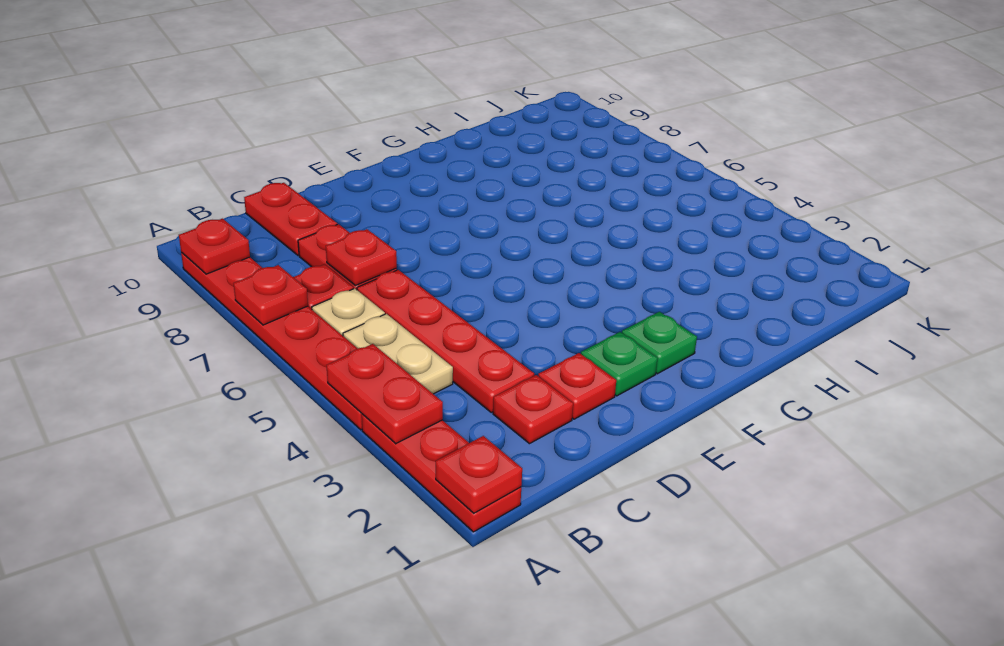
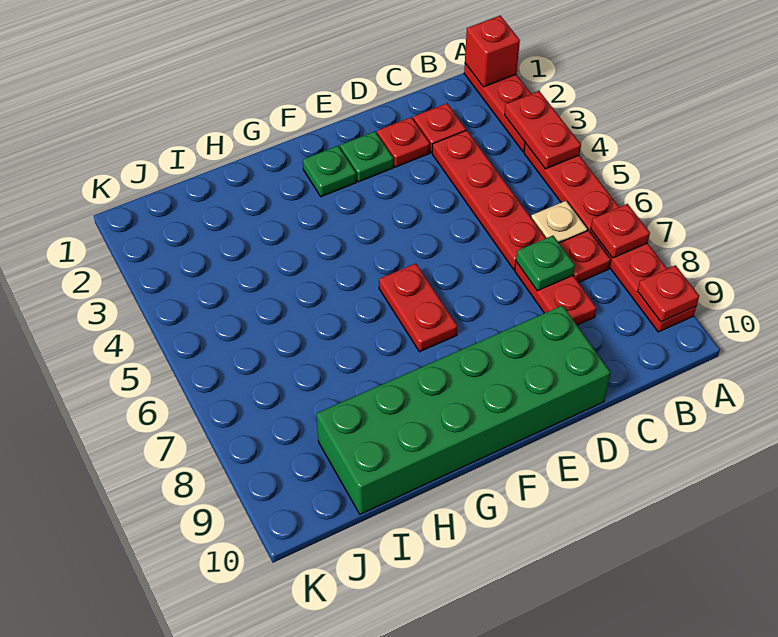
red plate A1 level 2 -> red brick A1 level 2
tan plate B4:B5 level 1 -> none
red plate C7 level 2 -> green plate C7 level 2
red plate C9:C10 level 1 -> red plate F6:F7 level 1
none -> green brick D9:I10 level 1

